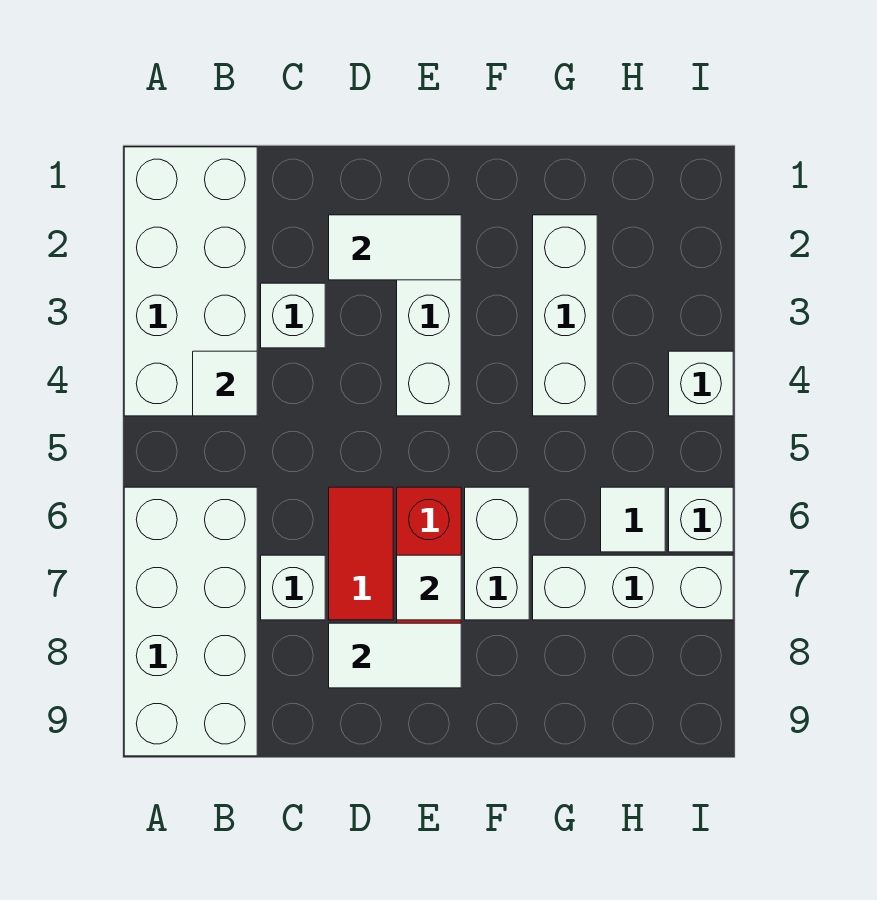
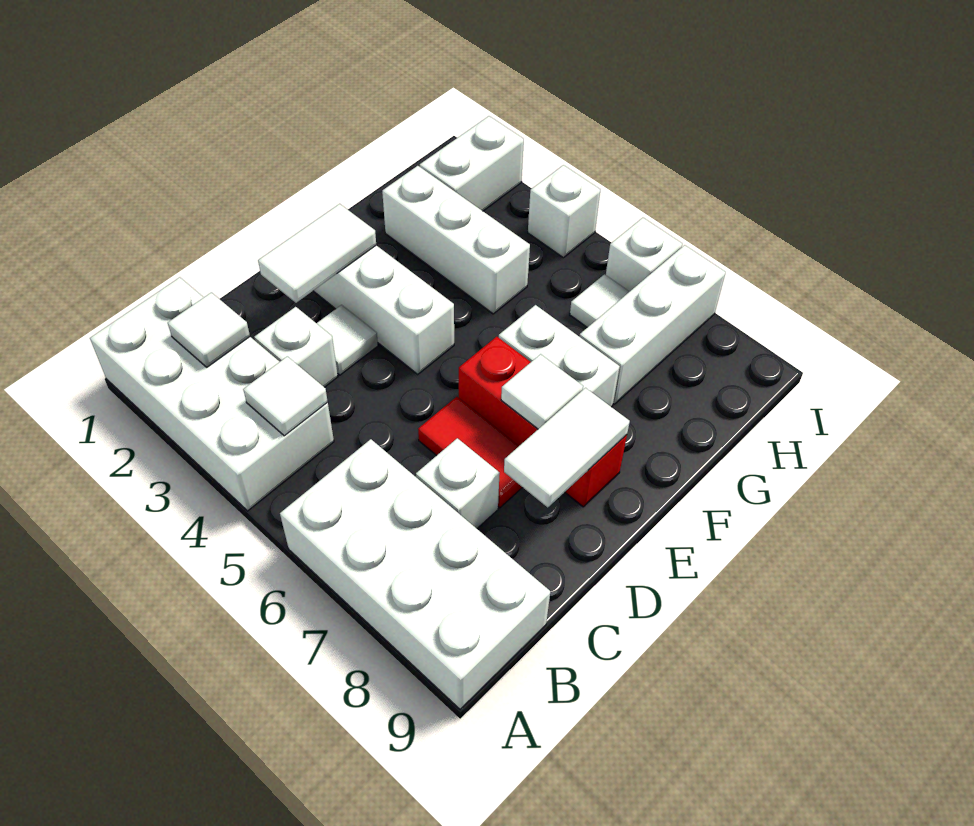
none -> white tile B2 level 2
none -> white tile D3 level 1
none -> white brick H2:I2 level 1

